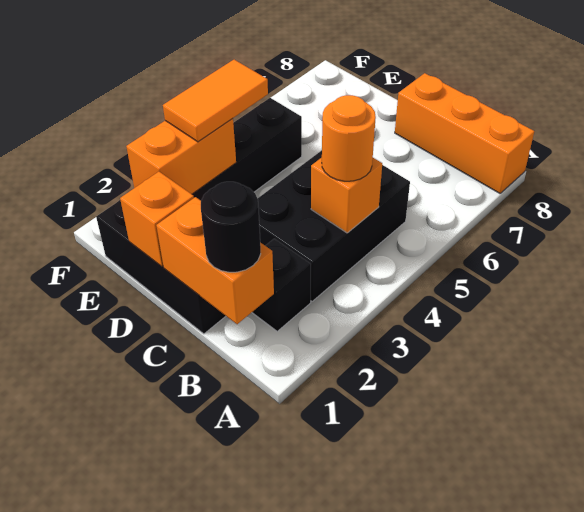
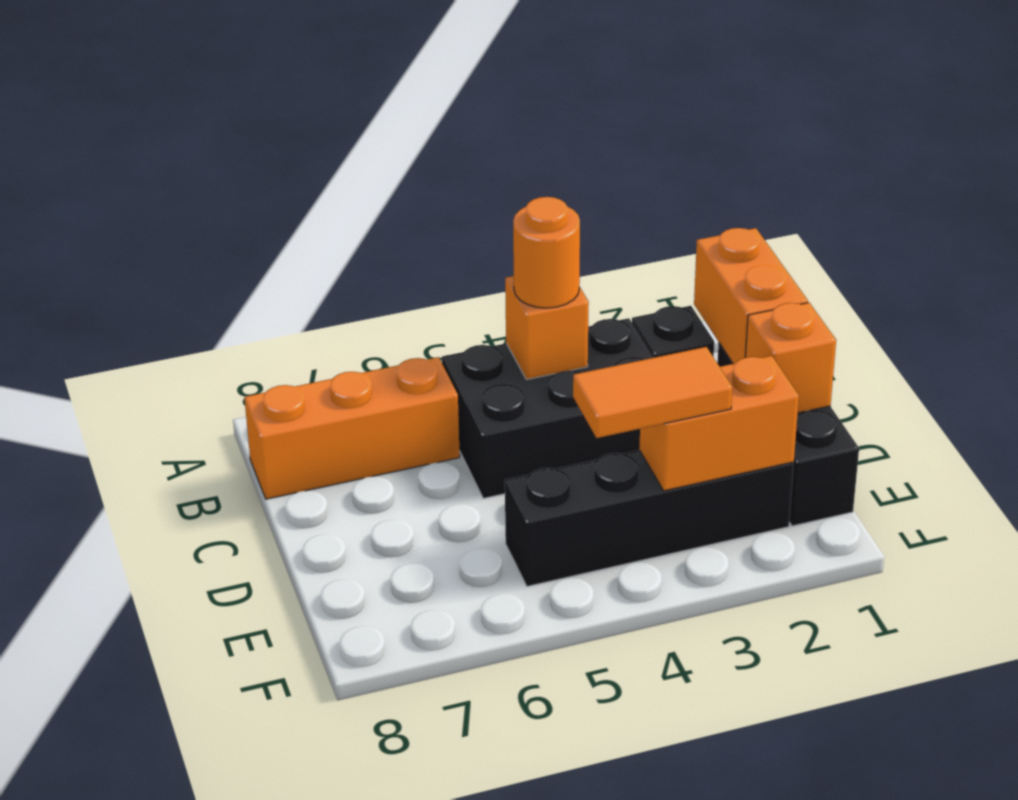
orange brick A8:C8 level 1 -> orange brick B6:B8 level 1
black round brick B1 level 3 -> none

